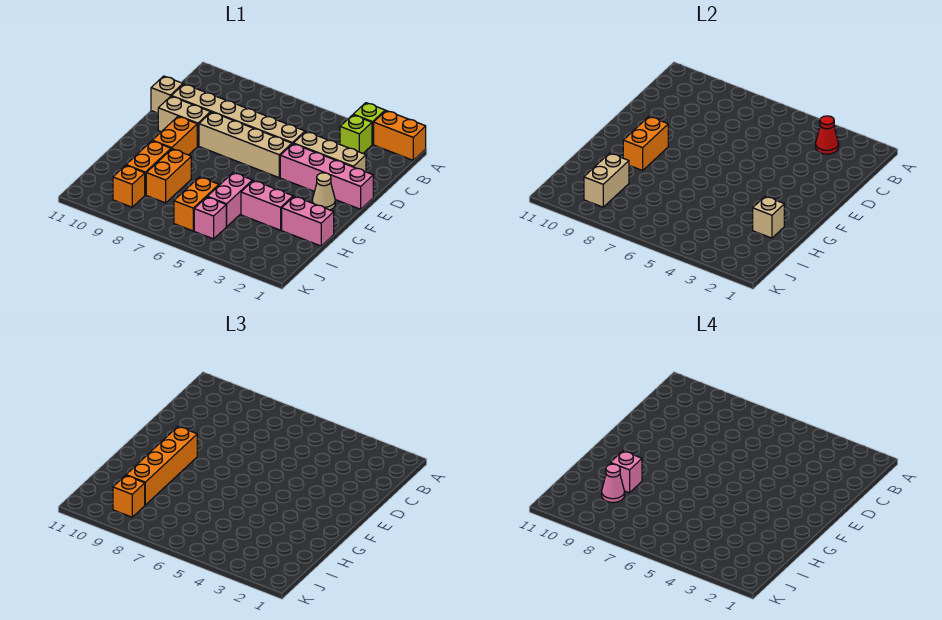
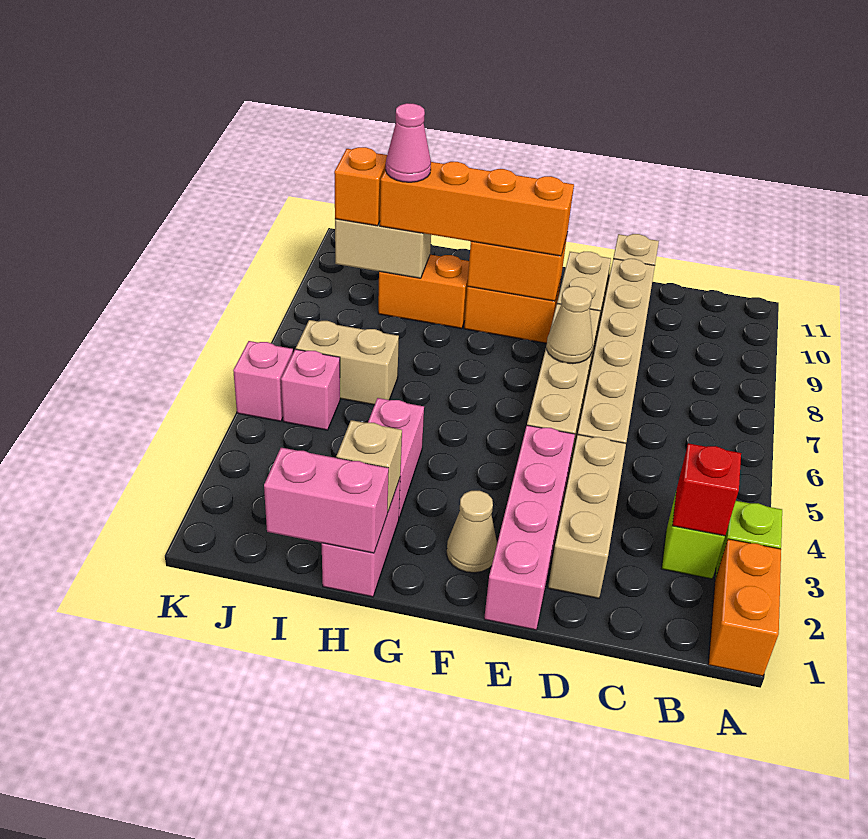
red cone B3 level 2 -> red brick B3 level 2
none -> tan cone E7 level 2
pink brick H5:I5 level 1 -> pink brick H1:I1 level 2
orange brick H8:I8 level 1 -> none
pink brick H9 level 4 -> pink brick K5 level 1
orange brick I6:J6 level 1 -> tan brick I6:J6 level 1
orange brick J9 level 1 -> none

